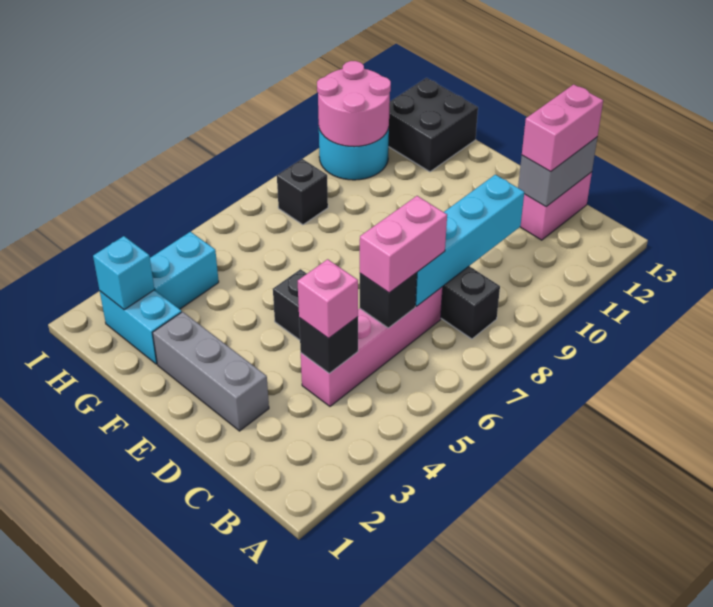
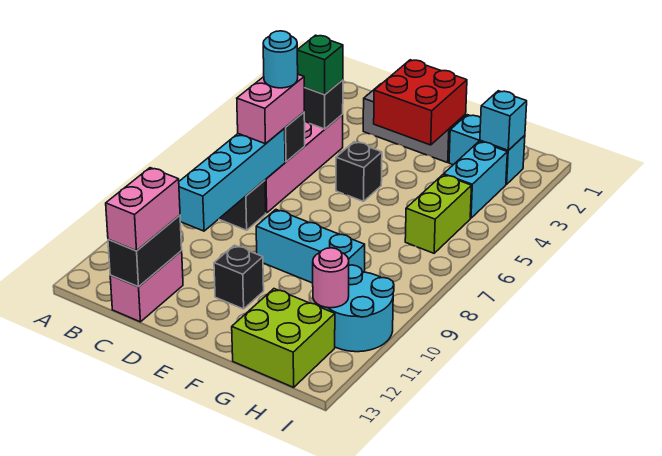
pink brick C4 level 3 -> green brick C4 level 3
none -> cyan round brick C6 level 4
grey brick C12:C13 level 2 -> black brick C12:C13 level 2
none -> red brick E2:F3 level 2
none -> cyan brick E9:G9 level 1
black brick G12:H13 level 1 -> lime brick G12:H13 level 1
none -> lime brick H5:H6 level 1
black brick H8 level 1 -> black brick E11 level 1
pink round brick H10:I11 level 2 -> pink round brick H11 level 2

